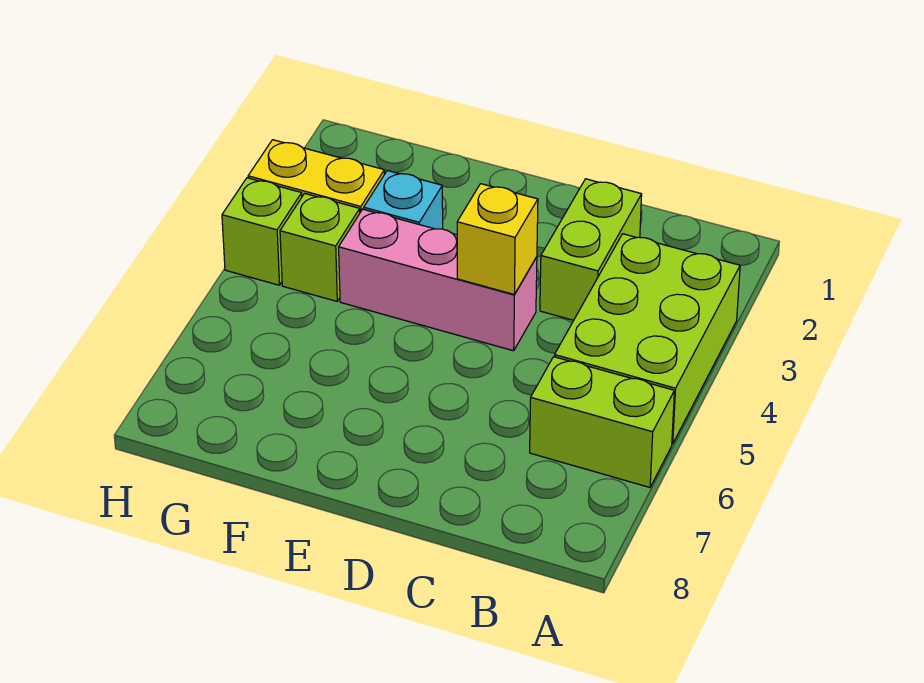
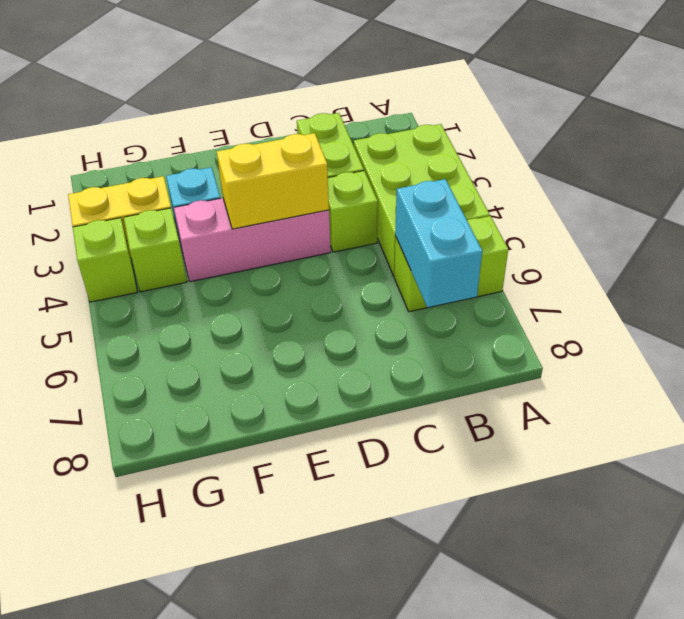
none -> cyan brick B6:B7 level 2
none -> lime brick C4 level 1
yellow brick D4 level 2 -> yellow brick D4:E4 level 2

